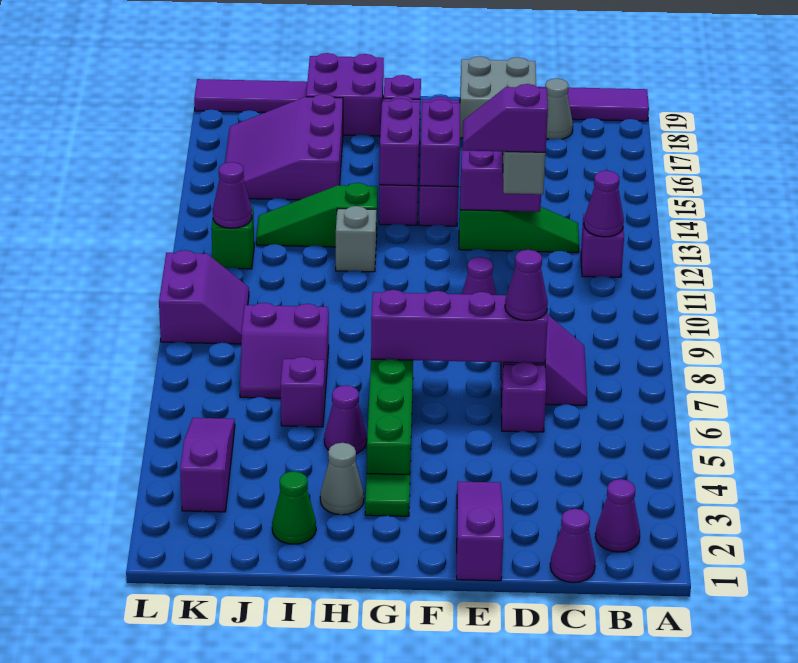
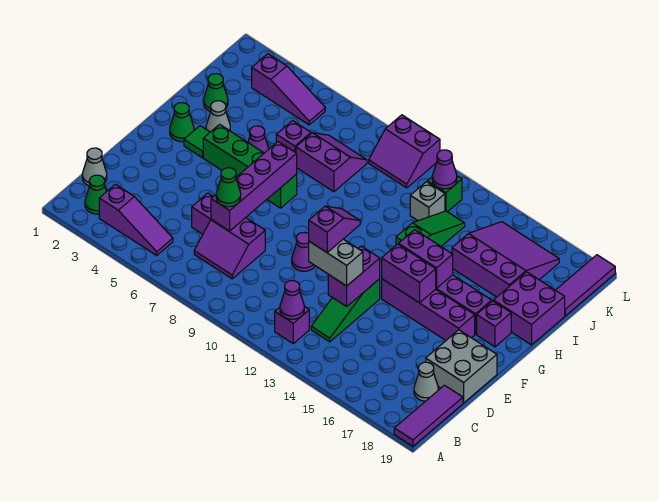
purple cone B2 level 1 -> green cone B2 level 1
purple cone C1 level 1 -> grey cone C1 level 1
purple cone D7 level 3 -> green cone D7 level 3
purple slope E1:E3 level 1 top 1 -> purple slope B3:B5 level 1 top 3
none -> green cone G2 level 1
grey brick H12 level 1 -> grey brick J12 level 1
purple slope I7:J8 level 1 top 8 -> purple slope I7:J8 level 1 top I

